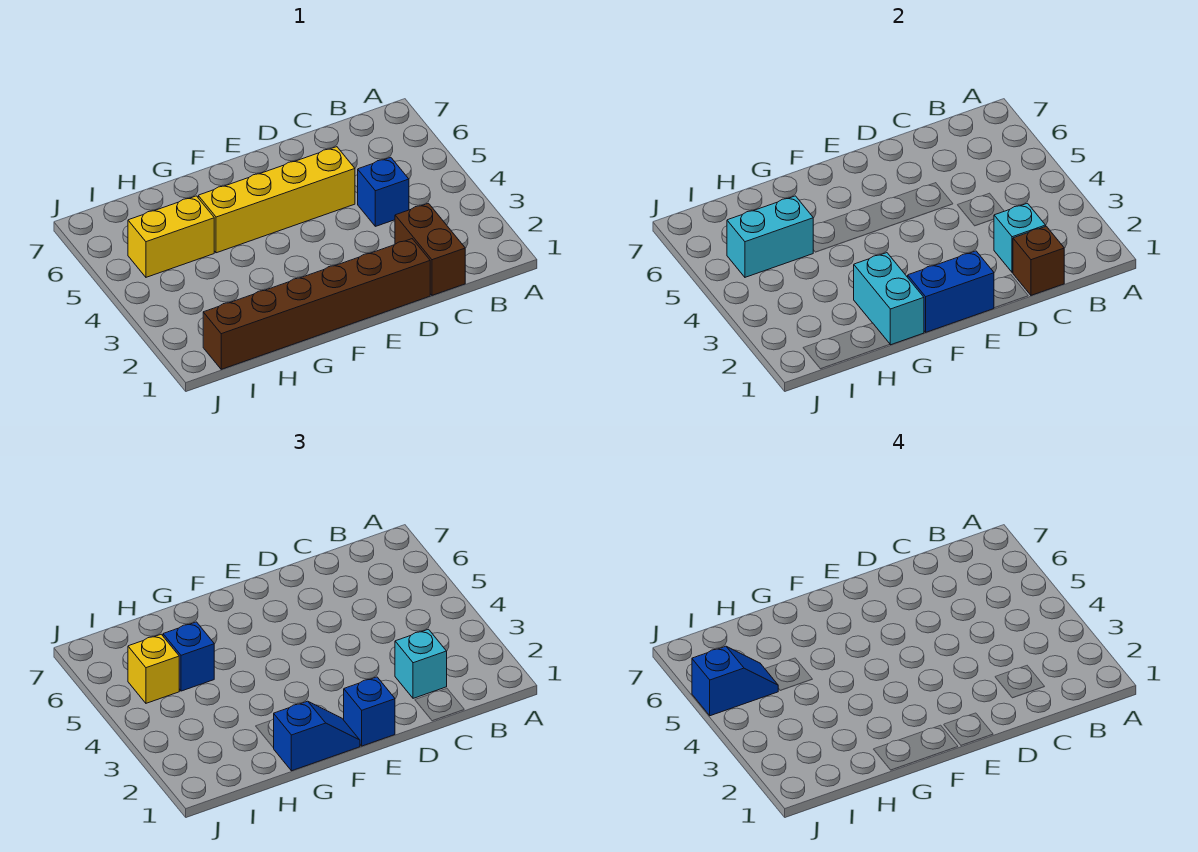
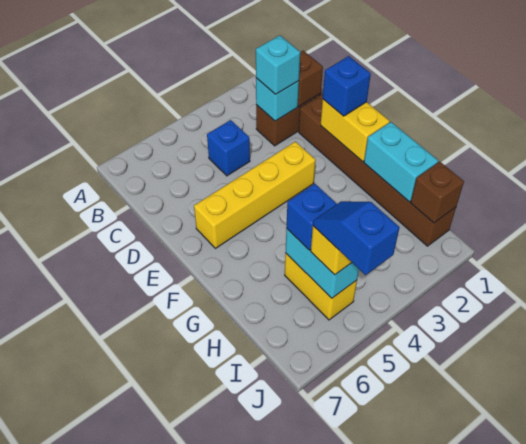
yellow brick D5:G5 level 1 -> yellow brick E3:E6 level 1
blue brick E1:F1 level 2 -> yellow brick E1:F1 level 2
blue slope F1:G1 level 3 top G -> none
cyan brick G1:G2 level 2 -> cyan brick G1:H1 level 2
none -> brown brick I1 level 2

